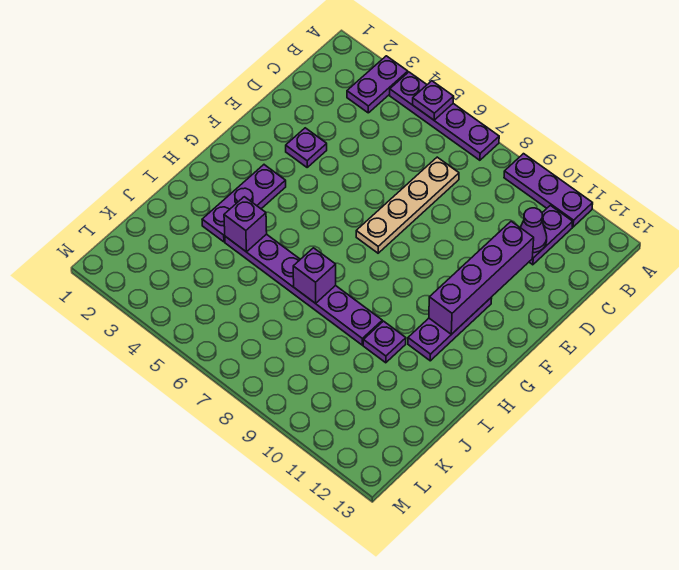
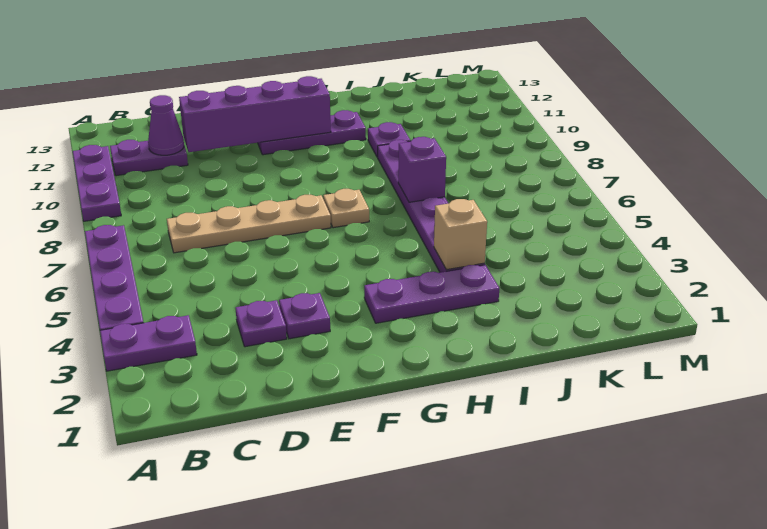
purple plate A5 level 2 -> purple plate D3 level 1
none -> tan plate G7 level 1
purple brick I4 level 2 -> tan brick I4 level 2

